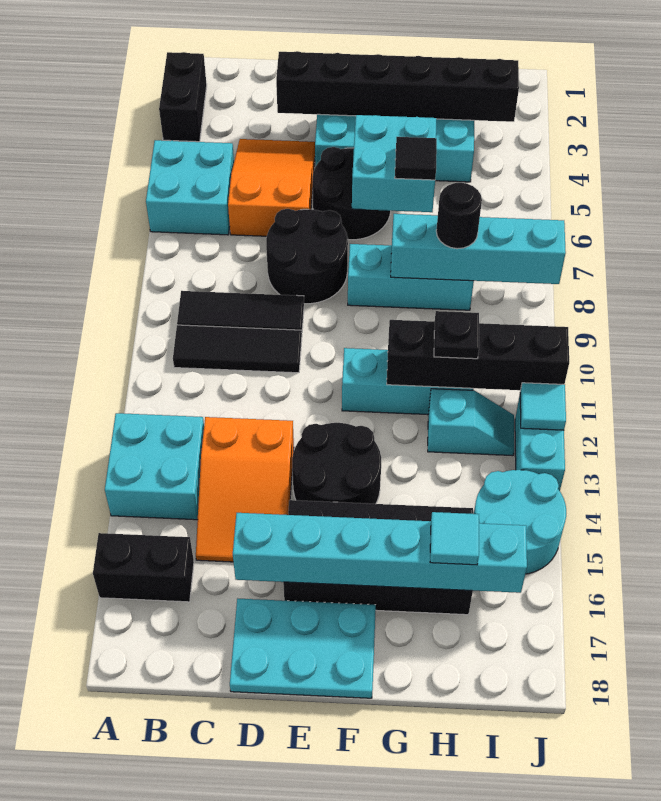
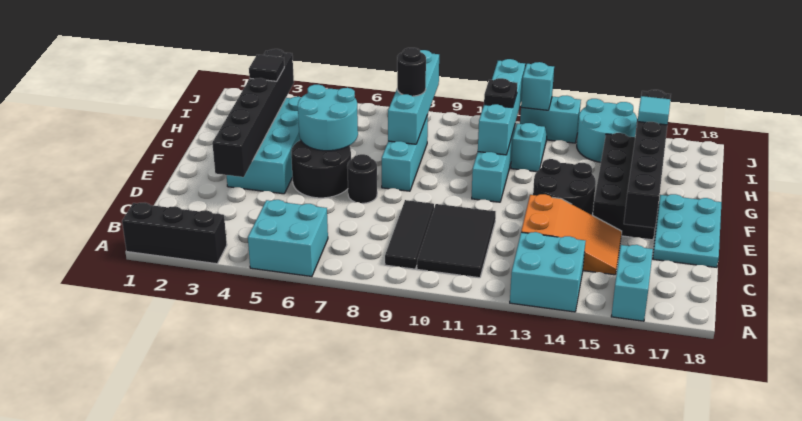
black brick A2:A3 level 1 -> black brick A1:A3 level 1
black brick A16:B16 level 1 -> cyan brick A16:B16 level 1
black tile B10:D10 level 1 -> black tile B10:D11 level 1
orange slope C4:D6 level 1 top 6 -> none
black round brick D7:E8 level 1 -> black round brick E7 level 1
cyan brick D16:I16 level 2 -> black brick D16:I16 level 2
cyan brick F5:G6 level 2 -> cyan round brick F5:G6 level 2
black tile G6 level 3 -> black tile H3 level 3
black brick G11:J11 level 2 -> cyan brick G11:J11 level 2
cyan tile J12 level 2 -> cyan brick J12 level 2

